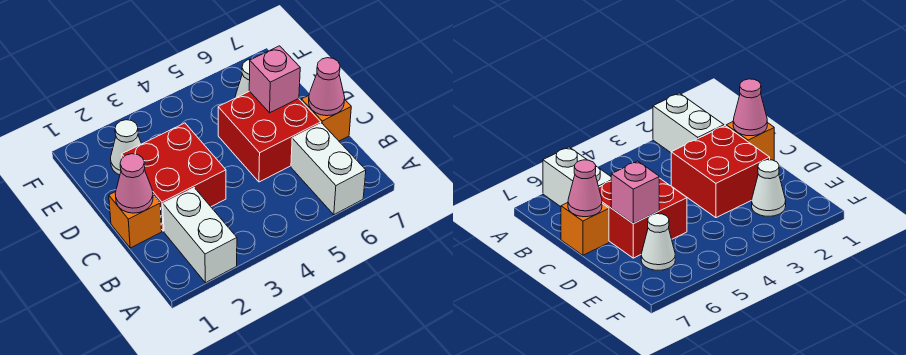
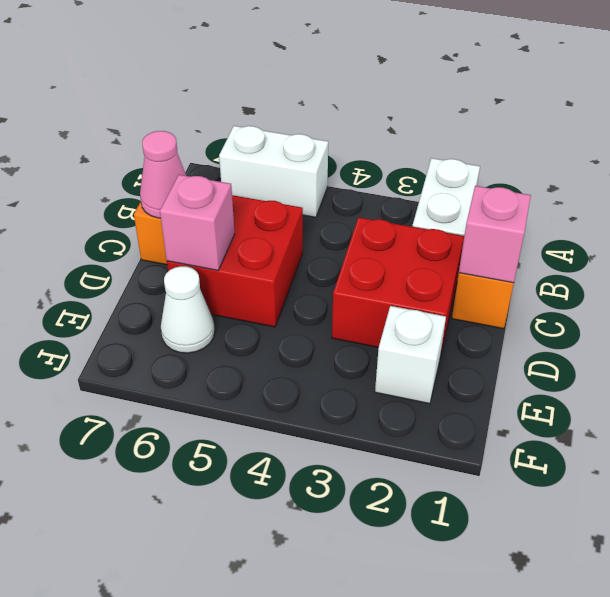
white brick A6:B6 level 1 -> white brick A5:A6 level 1
pink cone C1 level 2 -> pink brick C1 level 2
white cone E2 level 1 -> white brick E2 level 1

